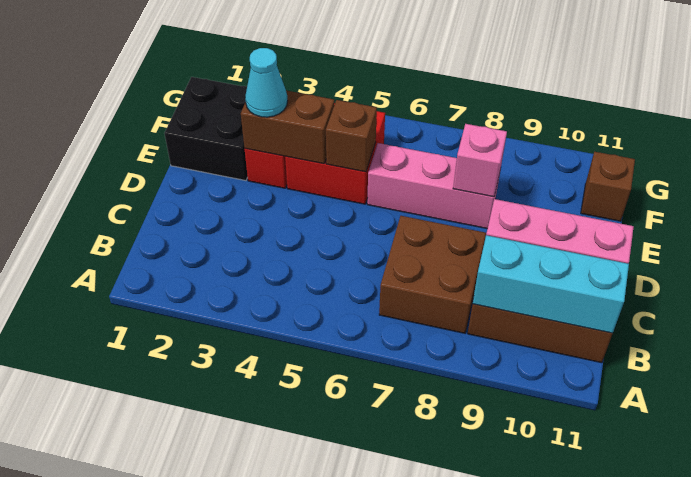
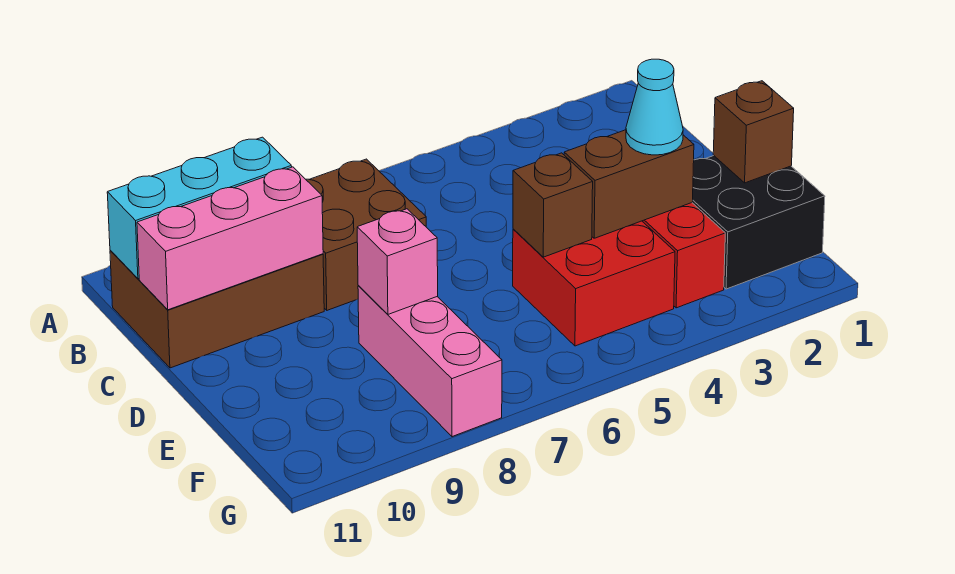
pink brick E6:E8 level 1 -> pink brick E8:G8 level 1
brown brick F11 level 1 -> brown brick E1 level 2

